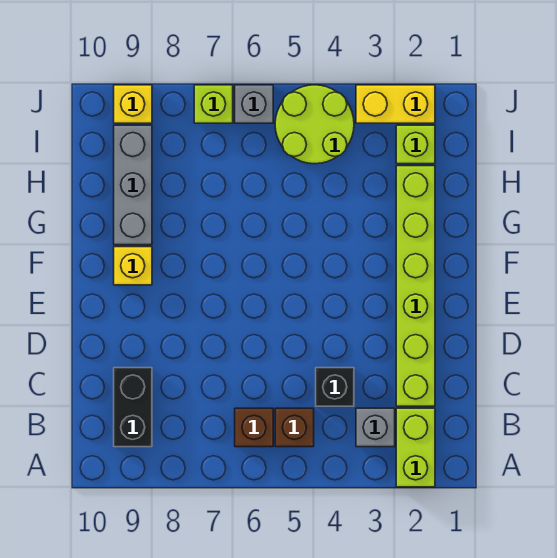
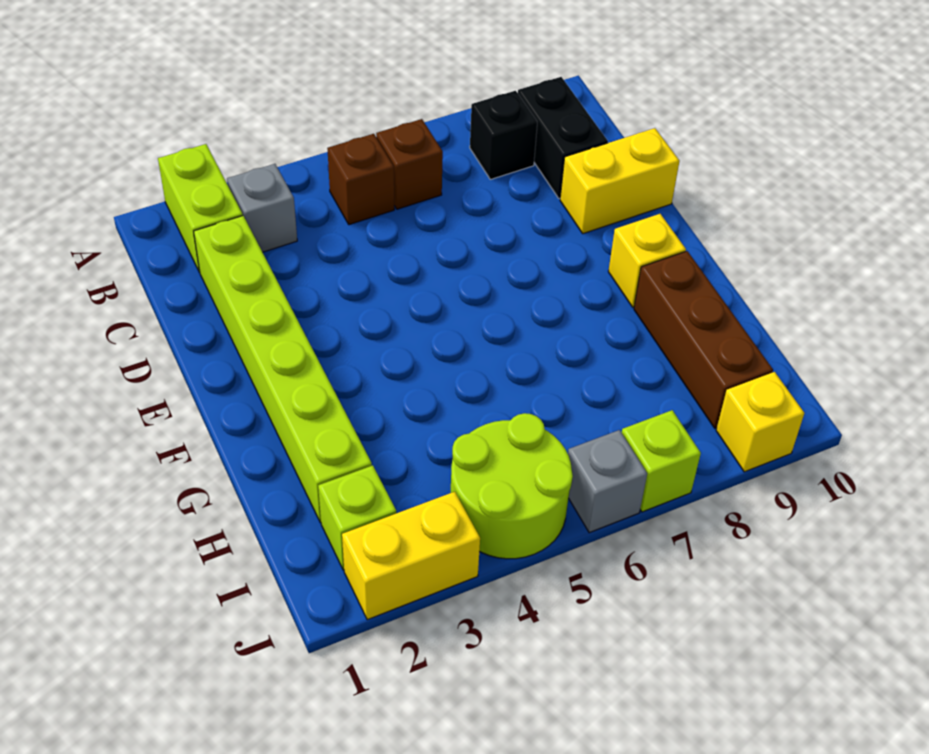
black brick C4 level 1 -> black brick B8 level 1
none -> yellow brick D9:D10 level 1
grey brick G9:I9 level 1 -> brown brick G9:I9 level 1

